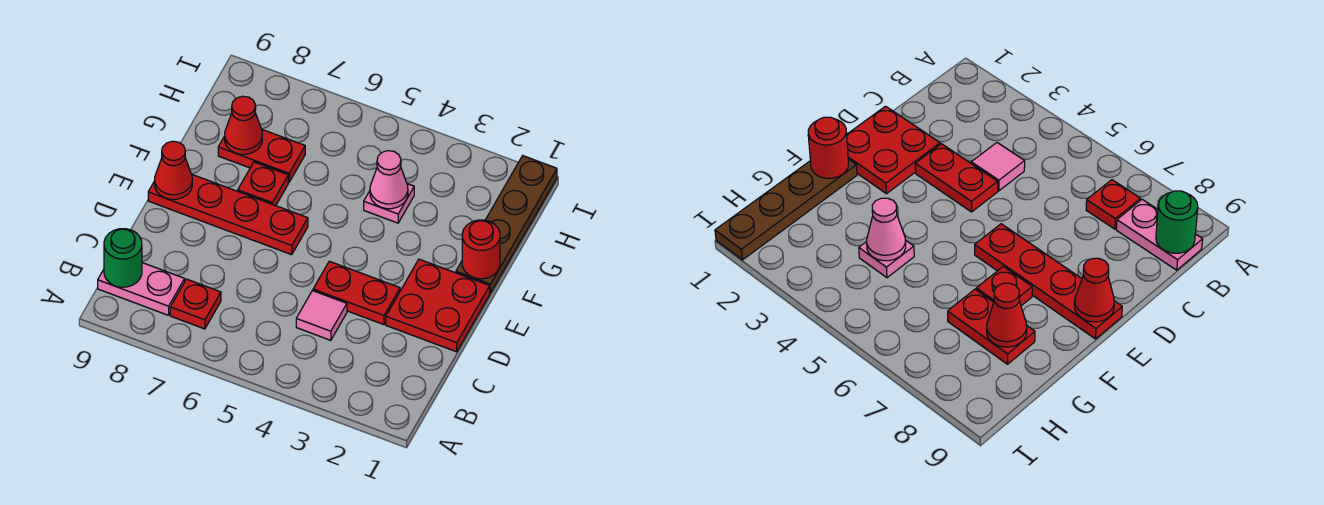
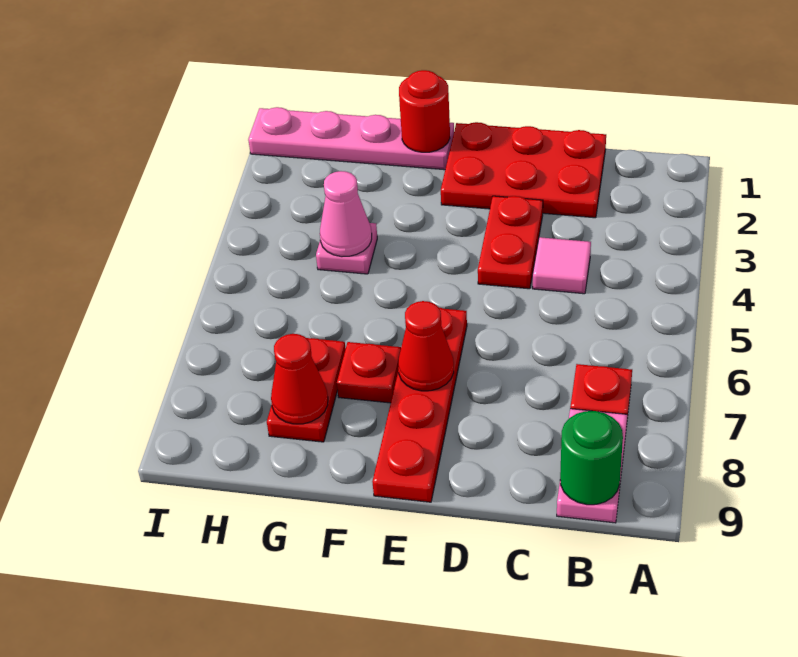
red plate D1:E2 level 1 -> red plate C1:E2 level 1
red cone E9 level 2 -> red cone E7 level 2
brown plate F1:I1 level 1 -> pink plate F1:I1 level 1

